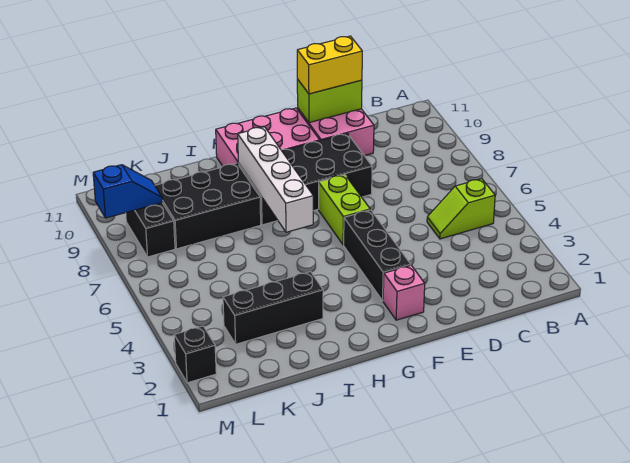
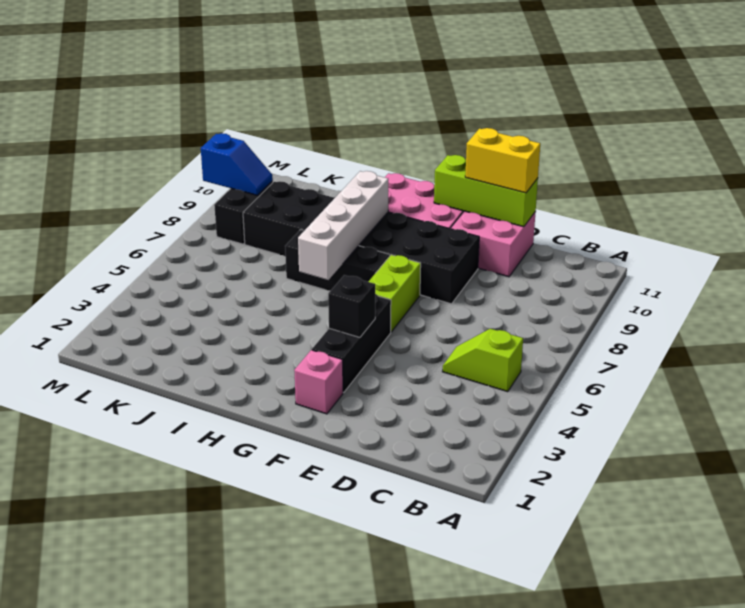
lime brick D11:E11 level 2 -> lime brick D11:F11 level 2
black brick I3:K3 level 1 -> black brick G7:I7 level 1
black brick M2 level 1 -> black brick F4 level 2

